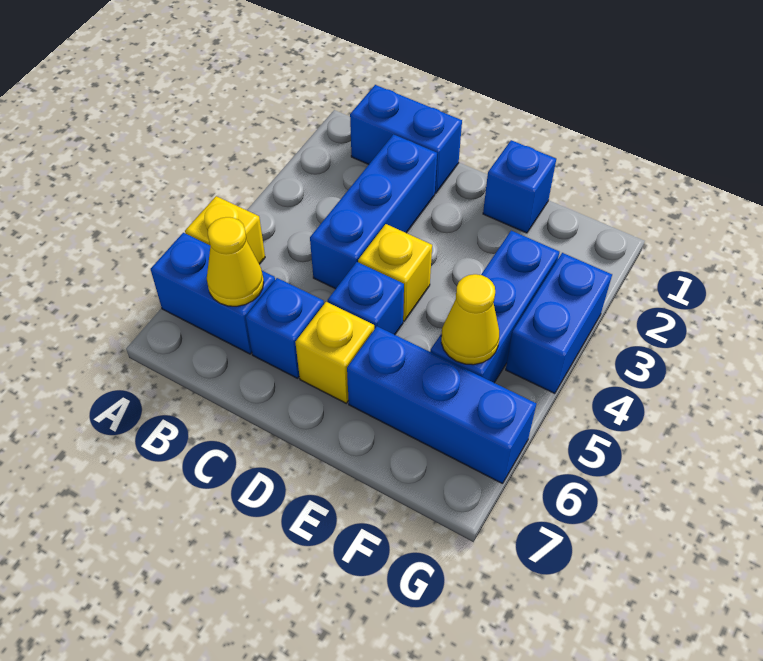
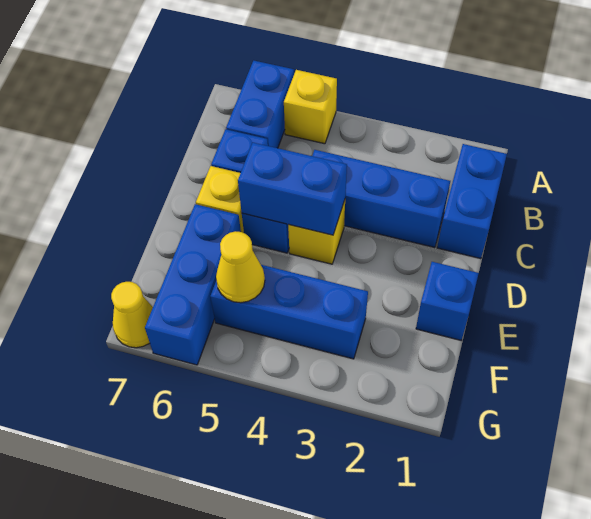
yellow cone B6 level 2 -> yellow cone G7 level 1
blue brick G3:G4 level 1 -> blue brick D4:D5 level 2

